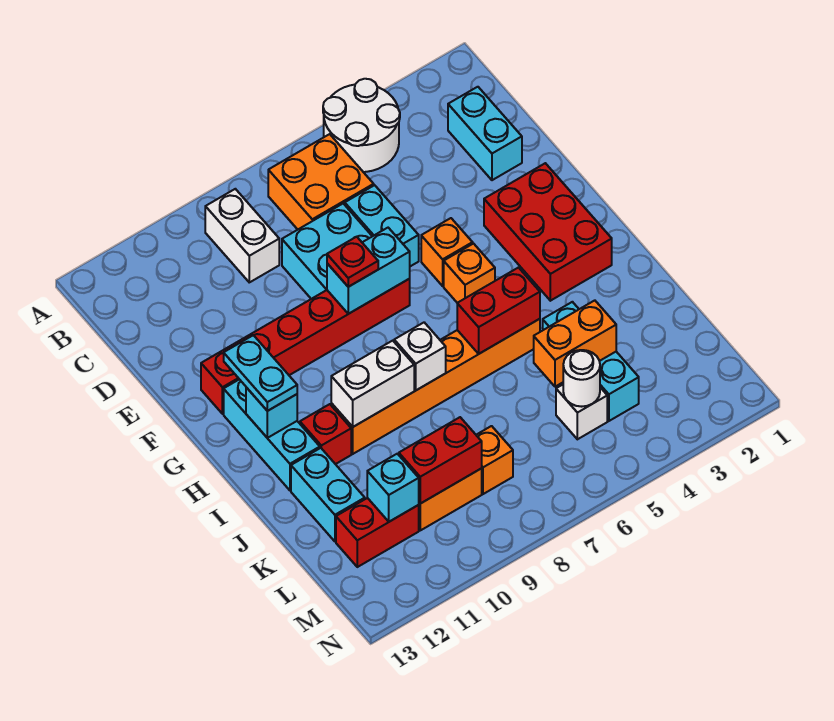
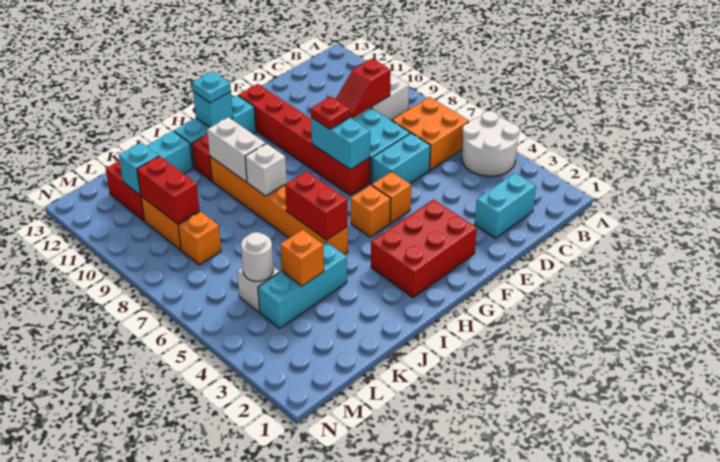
none -> red slope C9:D9 level 2 top C
cyan plate G12:H12 level 3 -> cyan plate H12 level 3
orange brick K4:K5 level 2 -> orange brick K4 level 2

